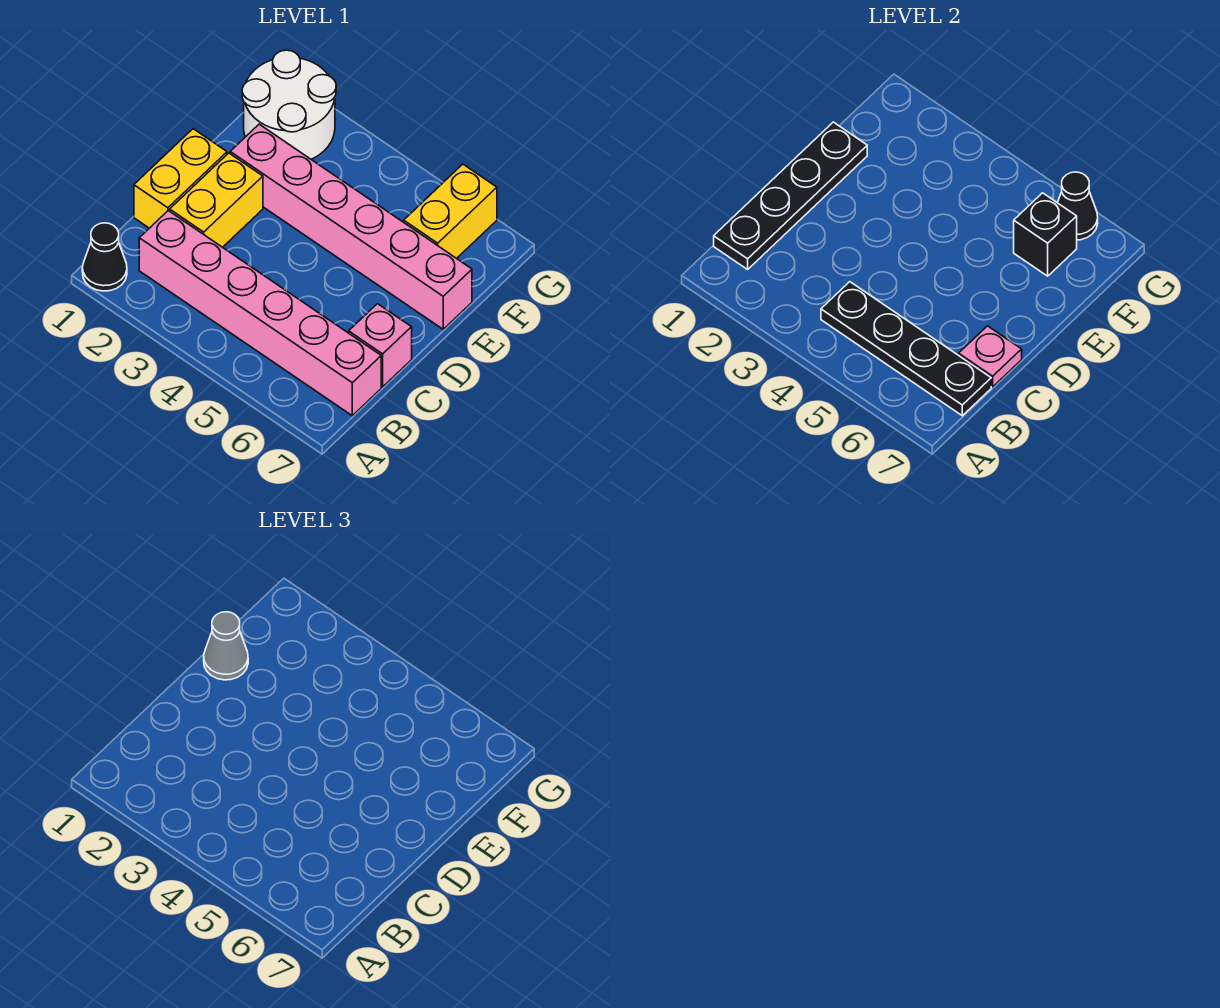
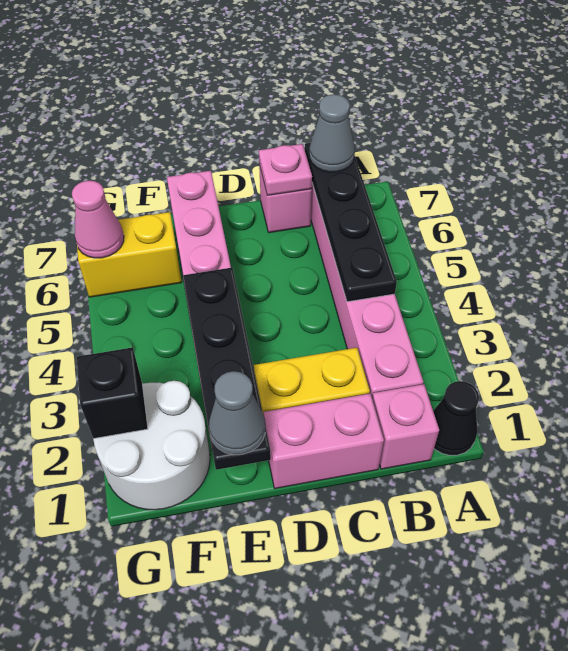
none -> pink brick B1 level 1
black plate B1:E1 level 2 -> black plate E1:E4 level 2
none -> grey cone B7 level 3
yellow brick C1:D1 level 1 -> pink brick C1:D1 level 1
black brick F6 level 2 -> black brick G2 level 2
black cone G6 level 2 -> pink cone G6 level 2

